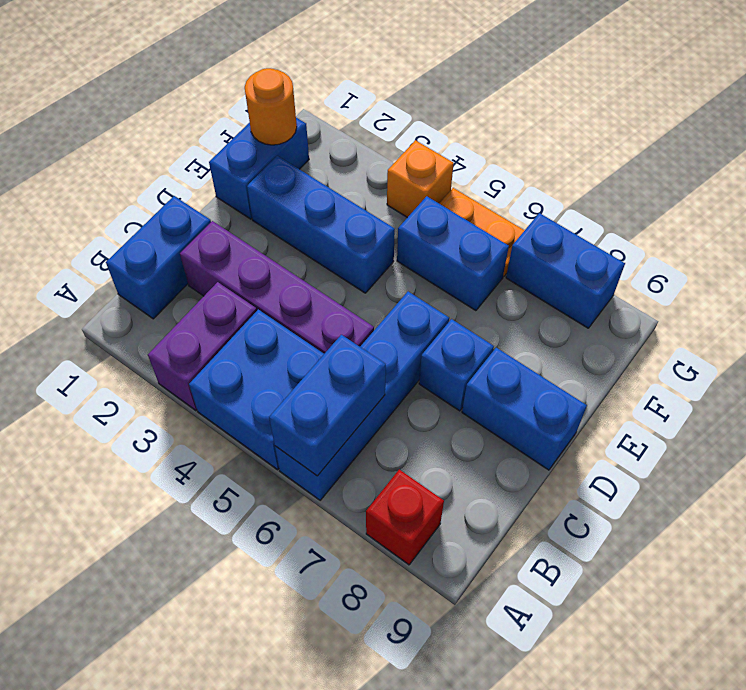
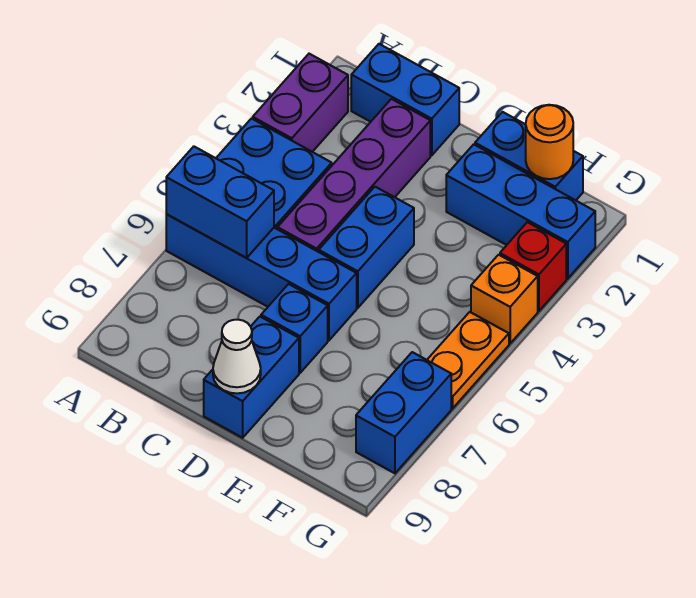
purple brick A3:B3 level 1 -> purple brick A2:A3 level 1
red brick A8 level 1 -> red brick G3 level 1
none -> white cone D9 level 2
blue brick E2:E4 level 1 -> blue brick E2:G2 level 1
blue brick F5:F6 level 1 -> blue brick D4:D5 level 1

